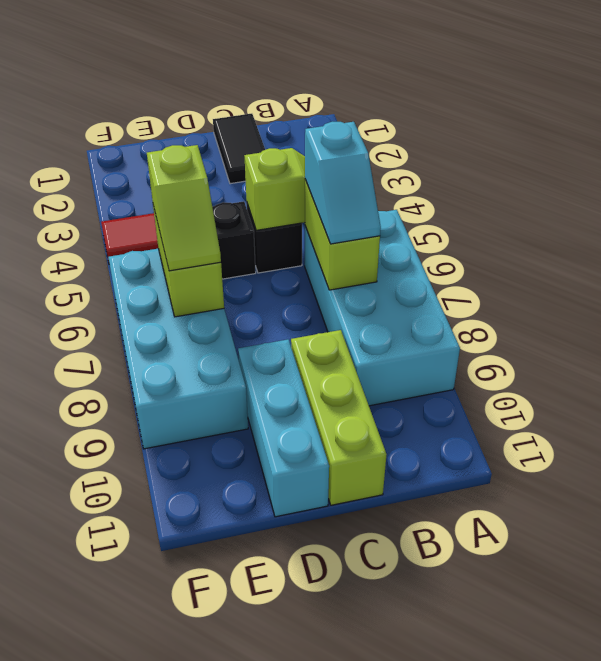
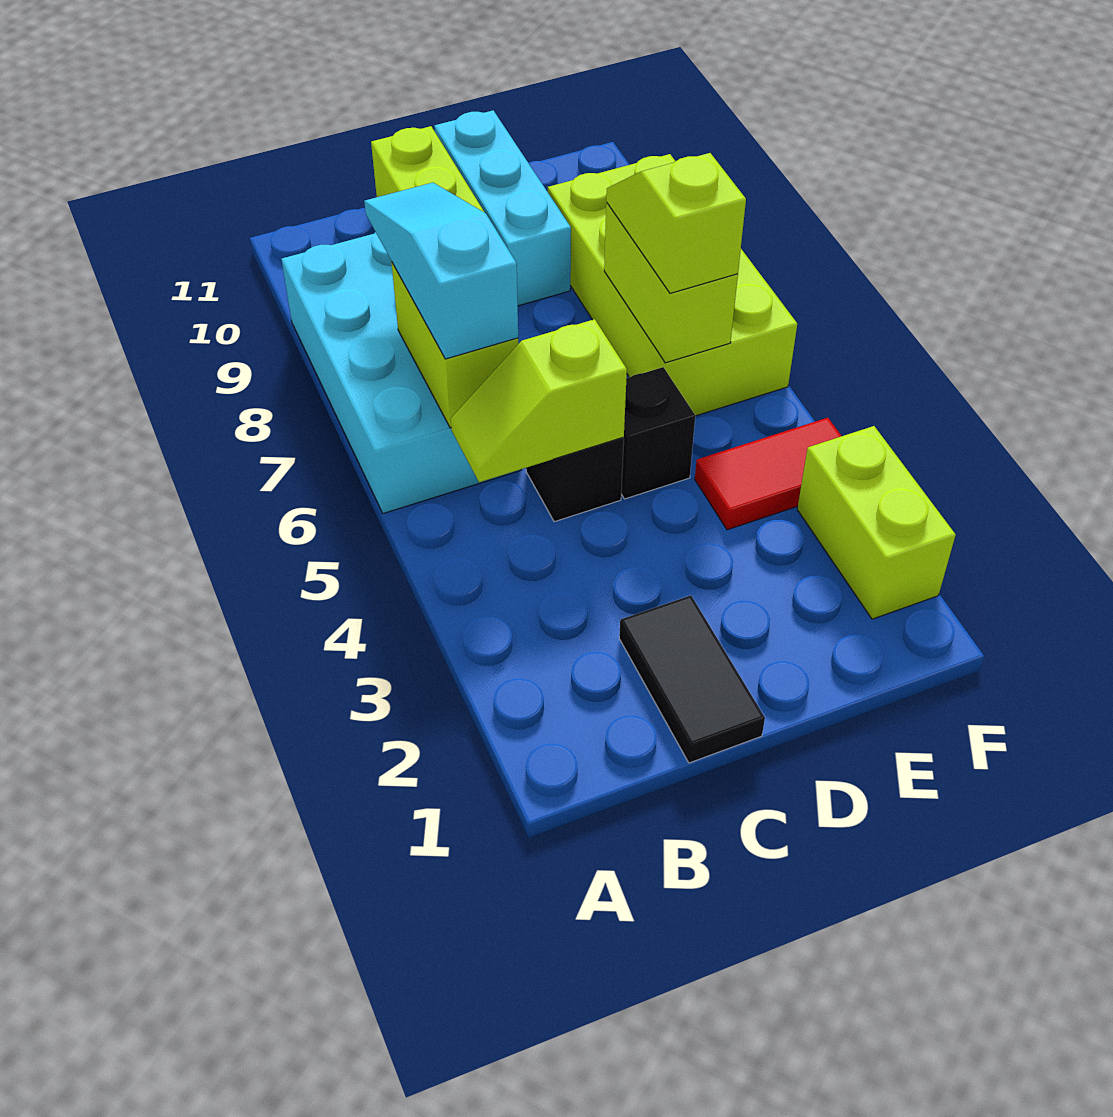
cyan slope B6:B7 level 3 top 6 -> cyan slope B6:B8 level 3 top 6
cyan brick E6:F9 level 1 -> lime brick E6:F9 level 1
none -> lime brick F2:F3 level 1

